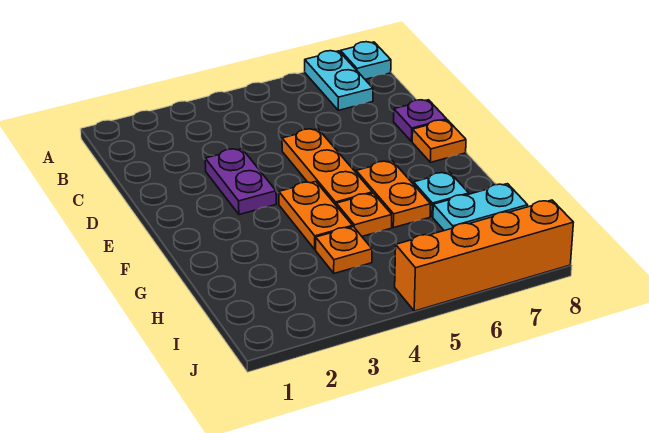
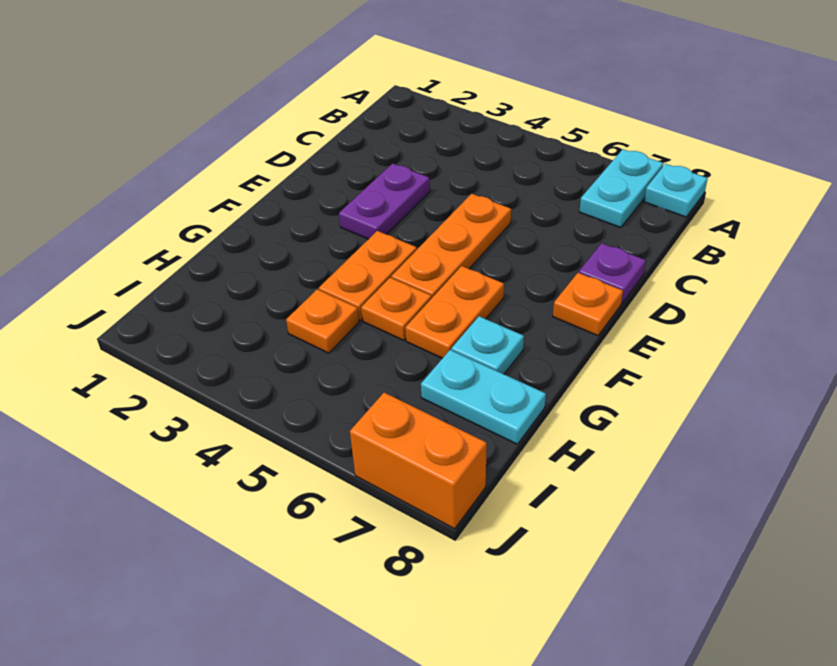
orange brick J5:J8 level 1 -> orange brick J7:J8 level 1

